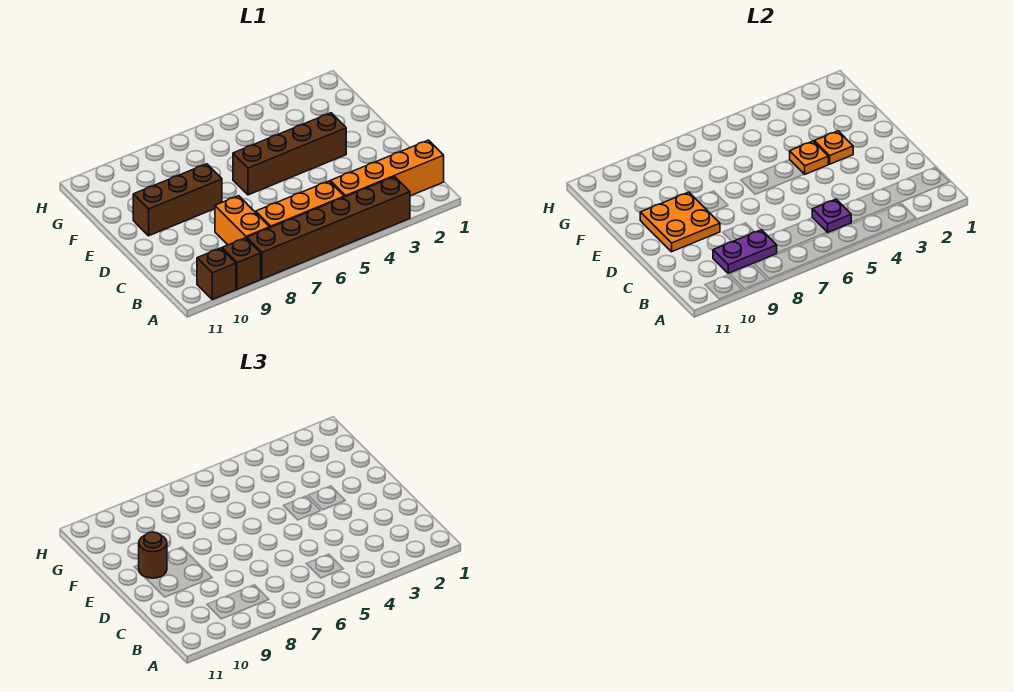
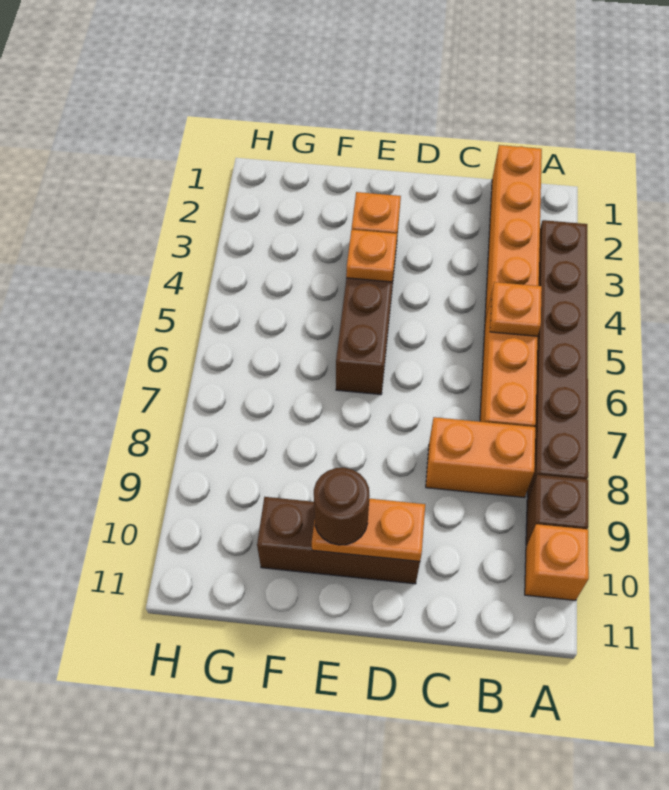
brown brick A10 level 1 -> orange brick A10 level 1
purple plate B5 level 2 -> orange plate B5 level 2
purple plate B8:B9 level 2 -> none
orange plate D9:E10 level 2 -> orange plate D10:E10 level 2
brown brick E8:E10 level 1 -> brown brick D10:F10 level 1

